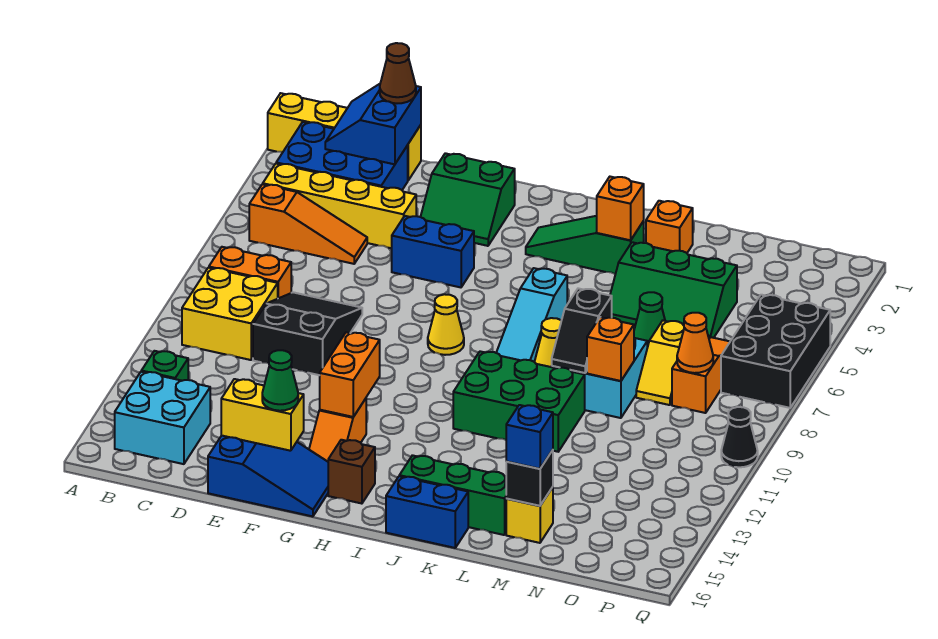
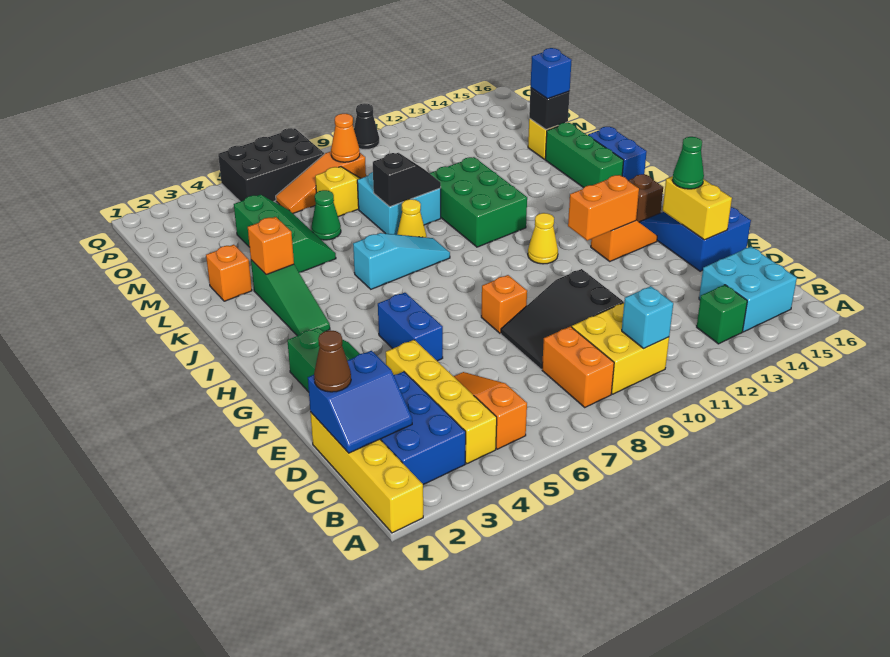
none -> cyan brick B10 level 2
yellow cone H8 level 1 -> yellow cone H11 level 1
orange brick M9 level 2 -> orange brick F8 level 1

